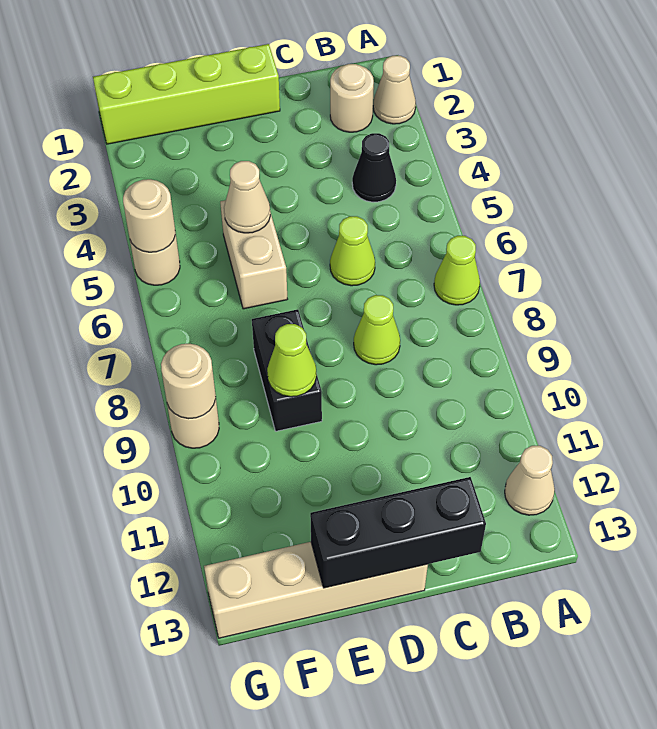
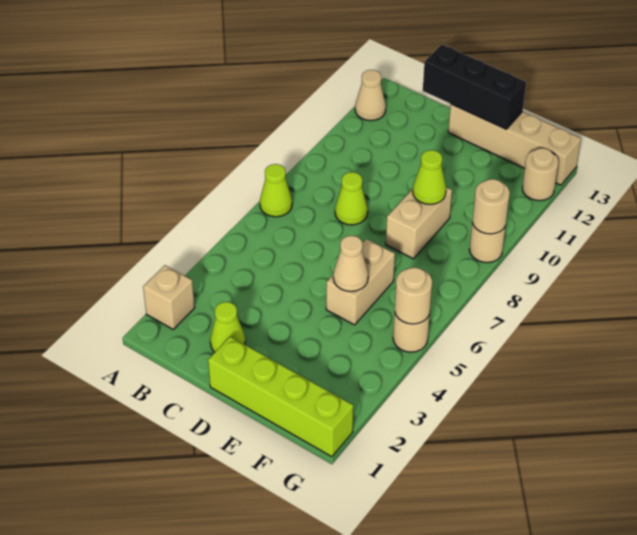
tan cone A2 level 1 -> tan brick A2 level 1
tan round brick B2 level 1 -> tan round brick G12 level 1
black cone B4 level 1 -> none
lime cone C6 level 1 -> lime cone C2 level 1
black brick E8:E9 level 1 -> tan brick E8:E9 level 1

